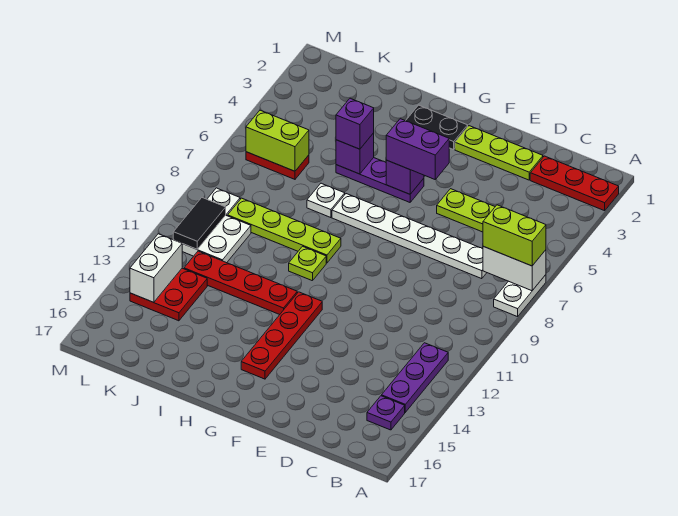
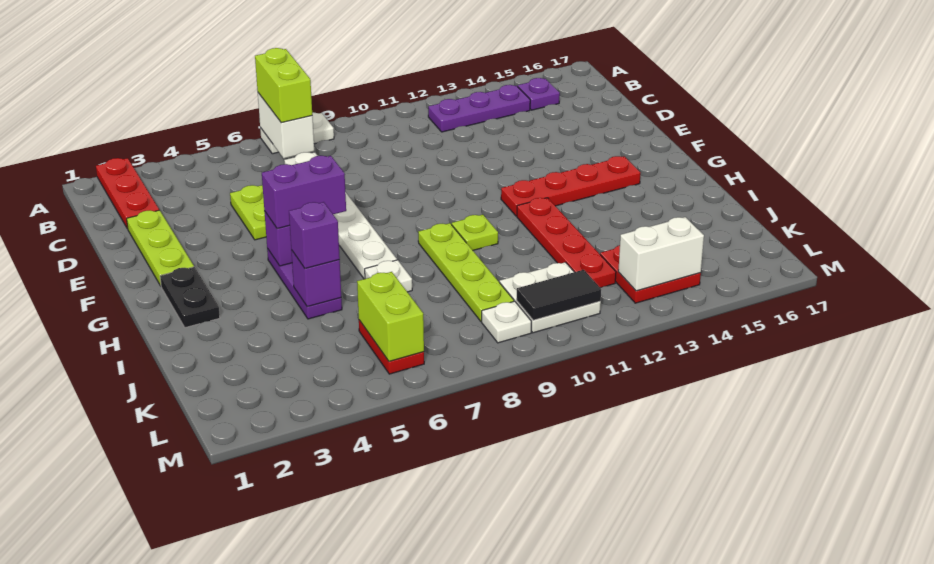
purple brick F5:G5 level 3 -> purple brick G5:G6 level 3

